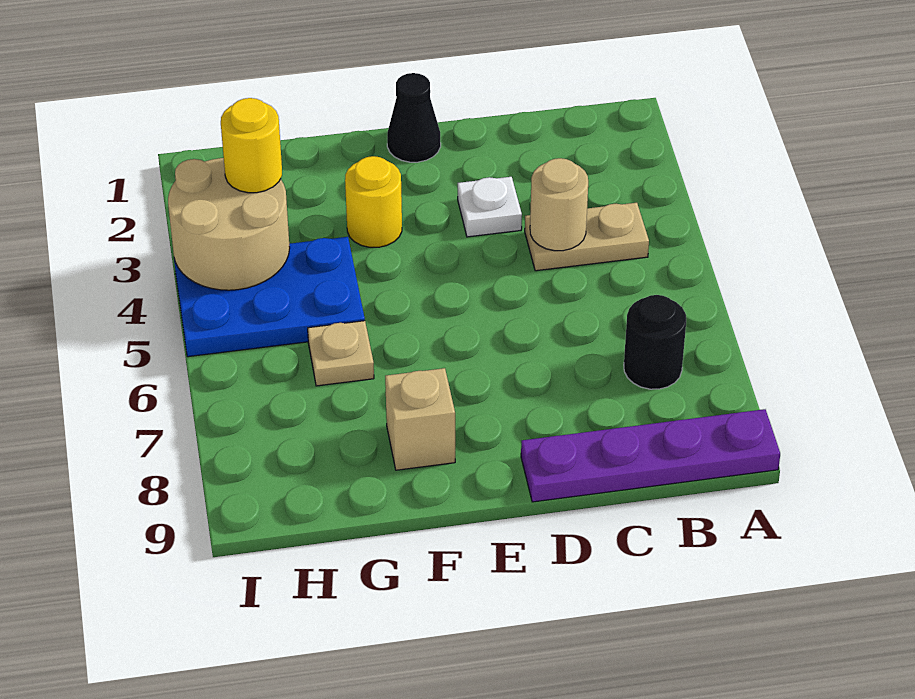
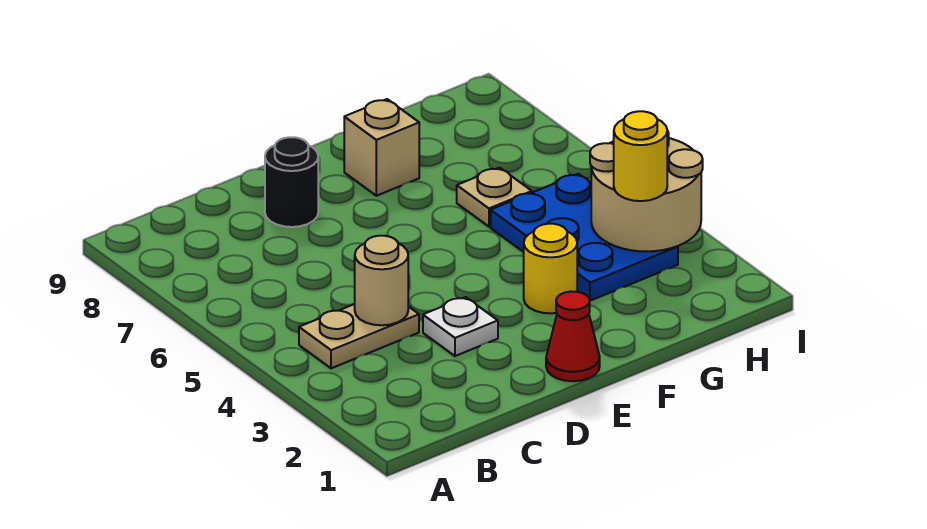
purple plate A9:D9 level 1 -> none
black round brick B7 level 1 -> black round brick D8 level 1
black cone E1 level 1 -> red cone E1 level 1
blue plate G4:I5 level 1 -> blue plate G3:H5 level 1

